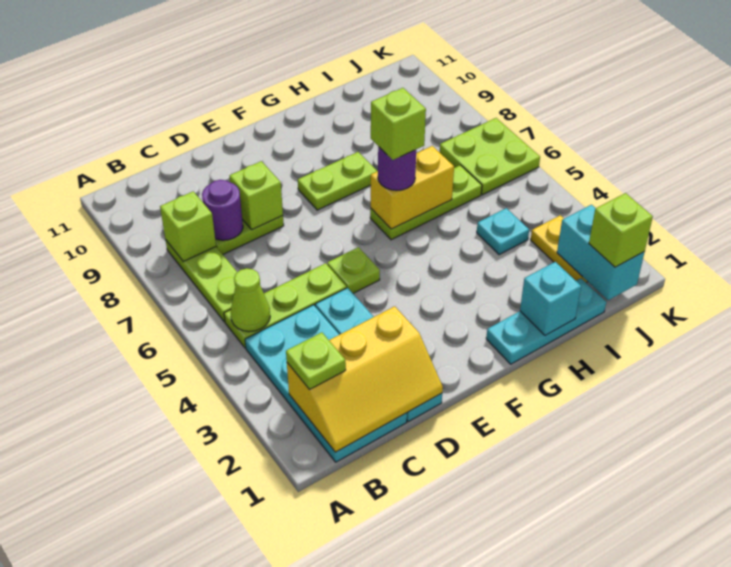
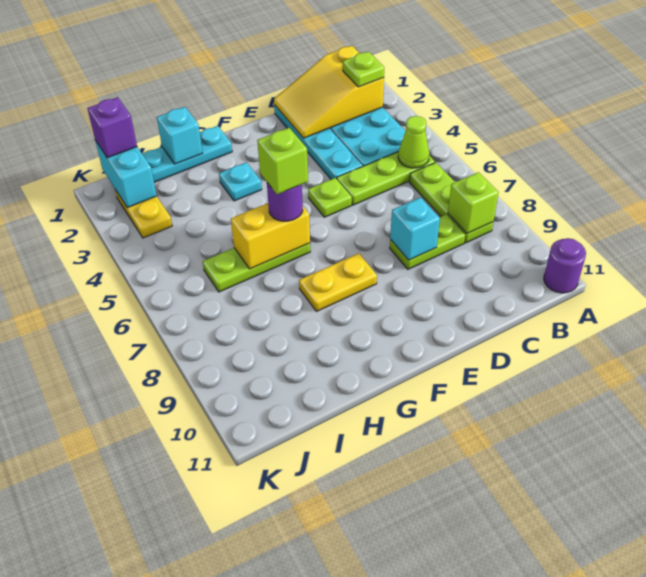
yellow slope B1:D2 level 2 top 2 -> yellow slope B1:D2 level 2 top B
purple round brick C8 level 2 -> purple round brick A11 level 1
lime brick D8 level 2 -> cyan brick D8 level 2
lime plate F8:G8 level 1 -> yellow plate F8:G8 level 1
cyan plate I4 level 1 -> cyan plate G3 level 1
lime brick J1 level 3 -> purple brick J1 level 3
lime plate J6:K7 level 1 -> none

